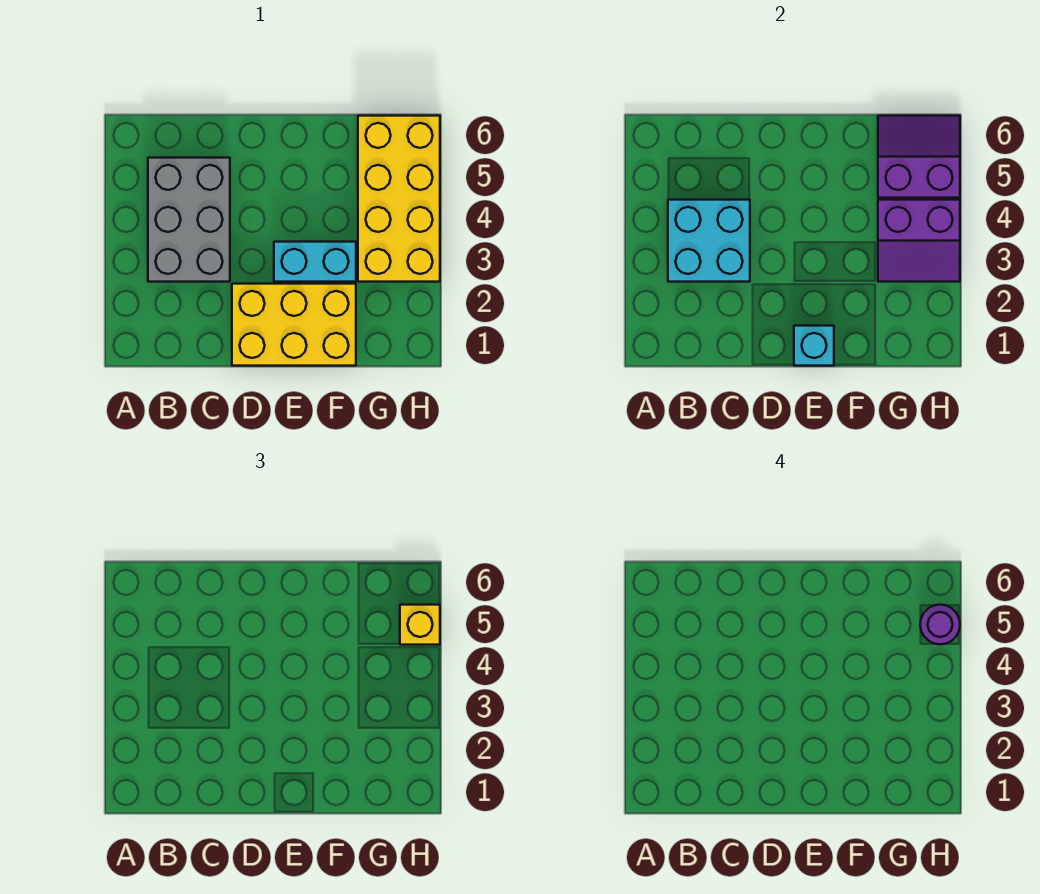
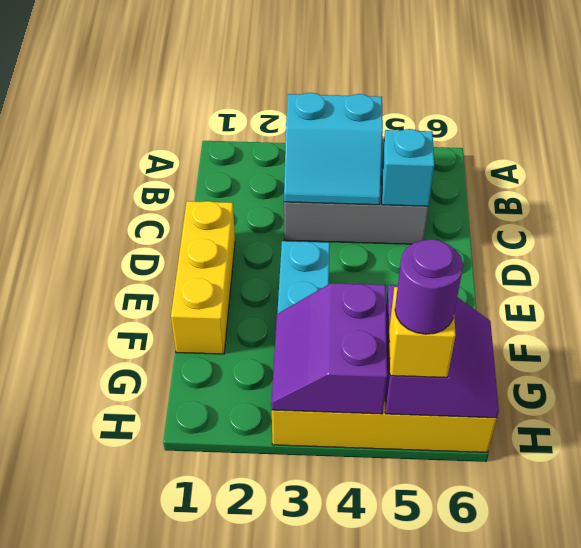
cyan brick B3:C4 level 2 -> cyan slope B3:C4 level 2 top B
yellow brick D1:F2 level 1 -> yellow brick D1:F1 level 1
cyan brick E1 level 2 -> cyan brick C5 level 2

